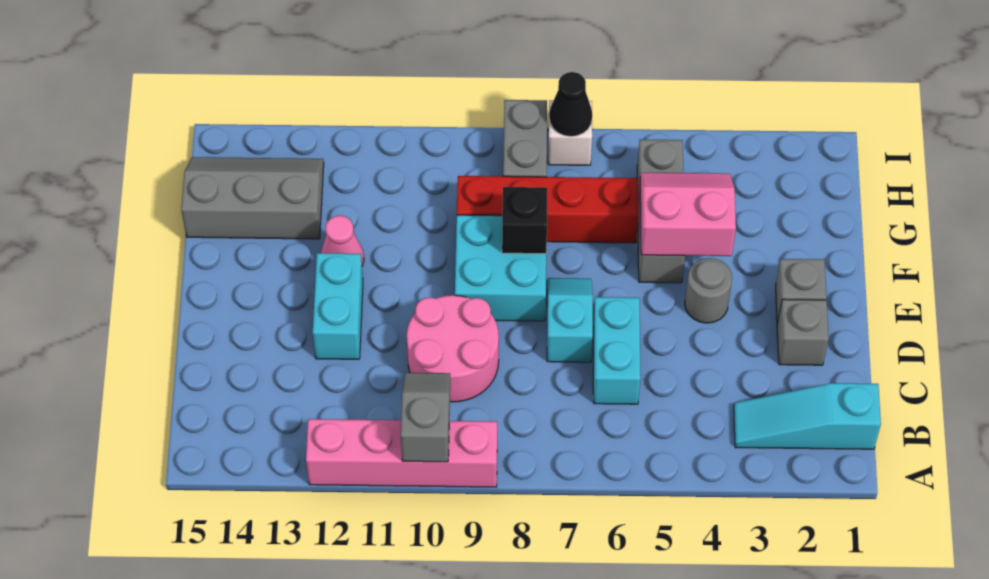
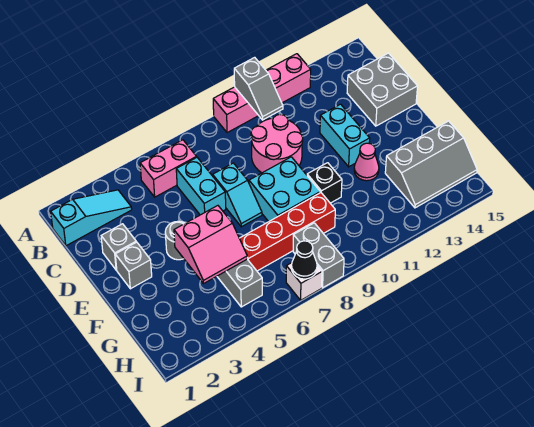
none -> pink brick B5:B6 level 1
none -> grey brick C14:D15 level 1
black brick F8 level 2 -> black brick F10 level 1

